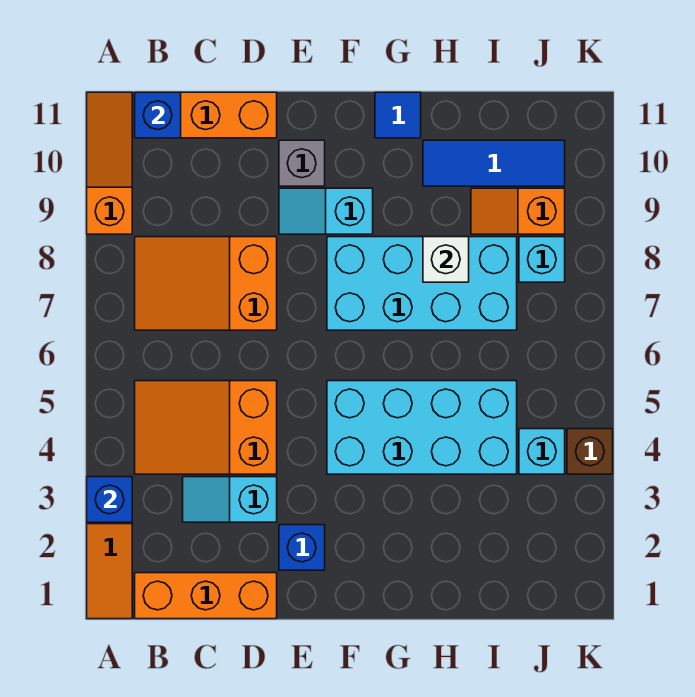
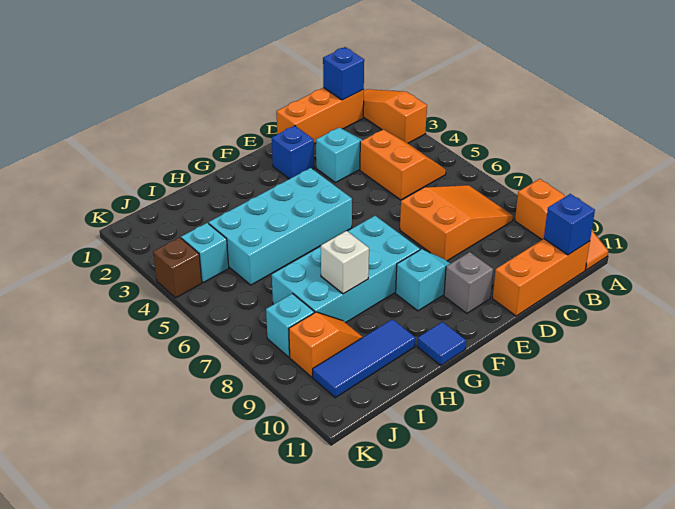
blue brick A3 level 2 -> blue brick B1 level 2
orange slope B4:D5 level 1 top D -> orange slope B4:C5 level 1 top C

